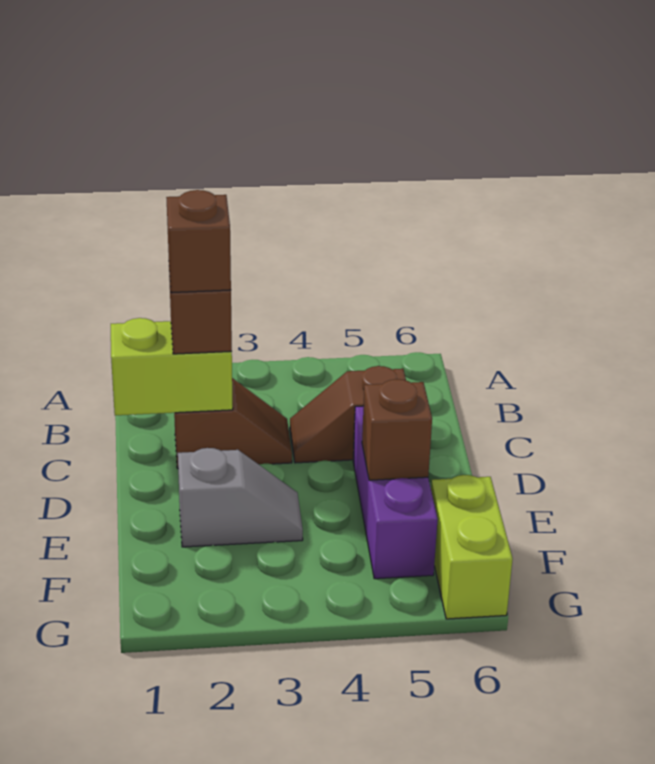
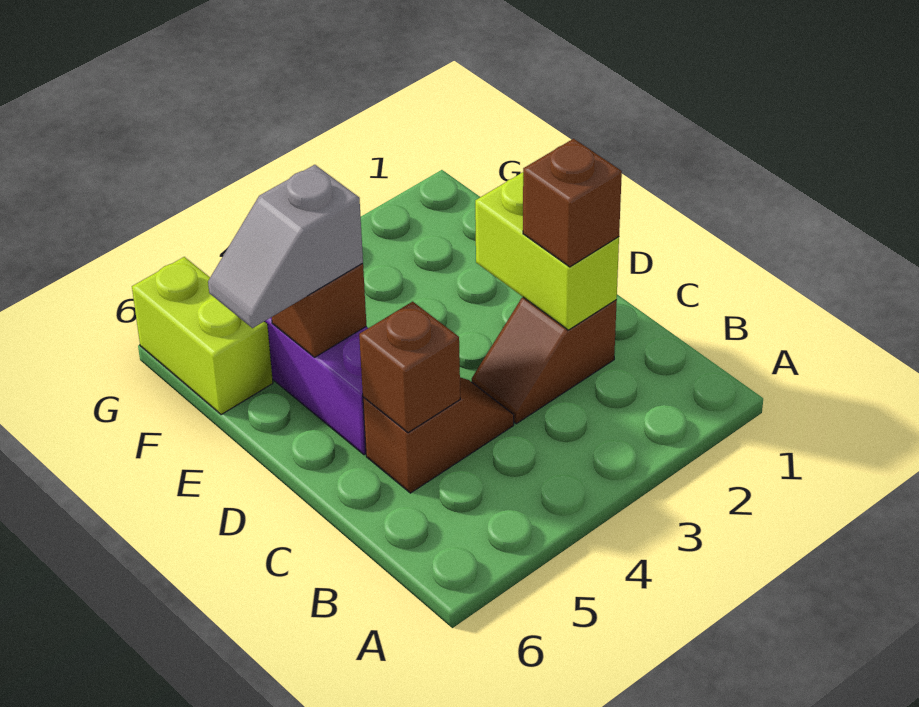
lime brick C1:C2 level 2 -> lime brick C2:D2 level 2
brown brick C2 level 4 -> brown brick C5 level 2
grey slope E2:E3 level 1 top 2 -> grey slope E5:E6 level 3 top 5

